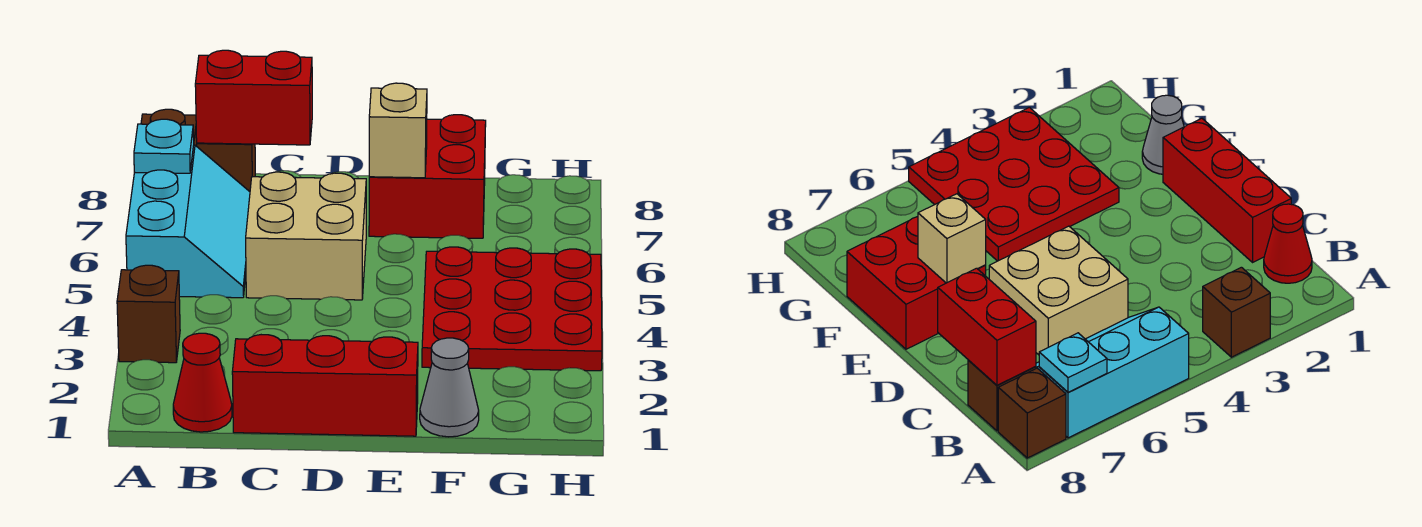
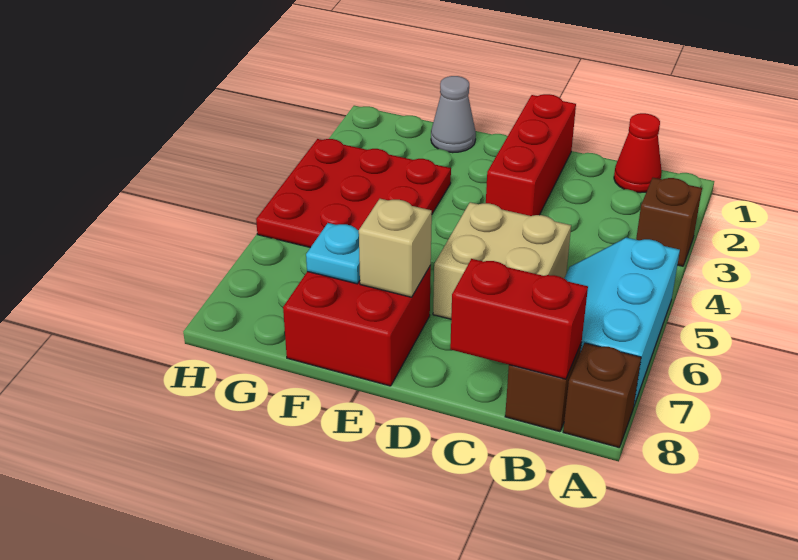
cyan plate A7 level 2 -> cyan plate F7 level 2
red brick C1:E1 level 1 -> red brick D1:D3 level 1

